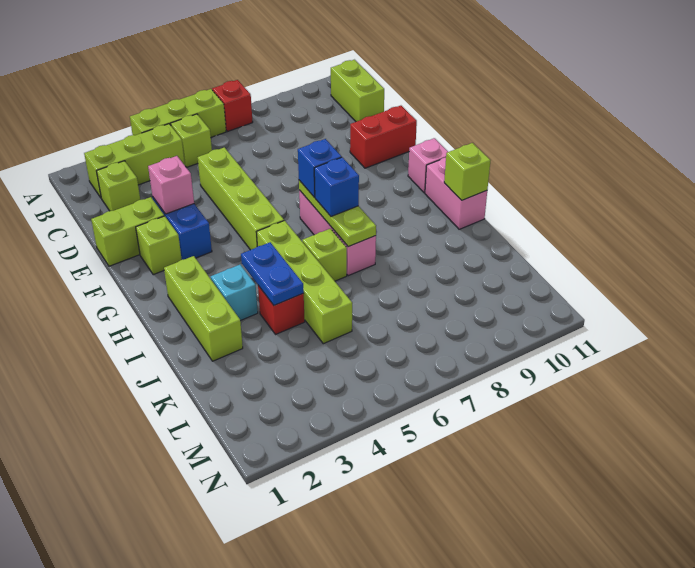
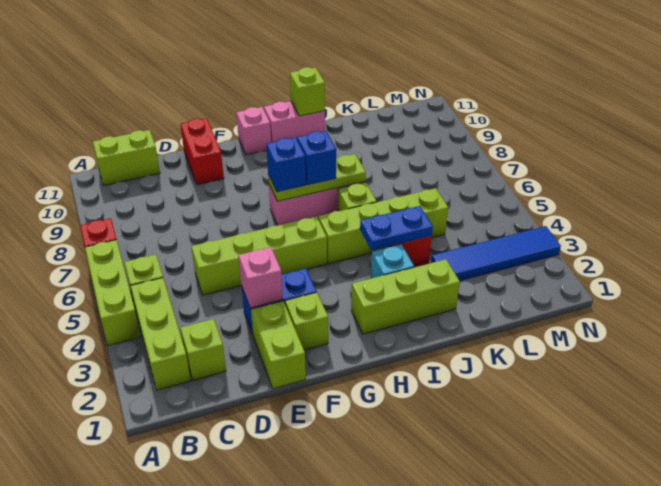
none -> blue tile K3:N3 level 1

